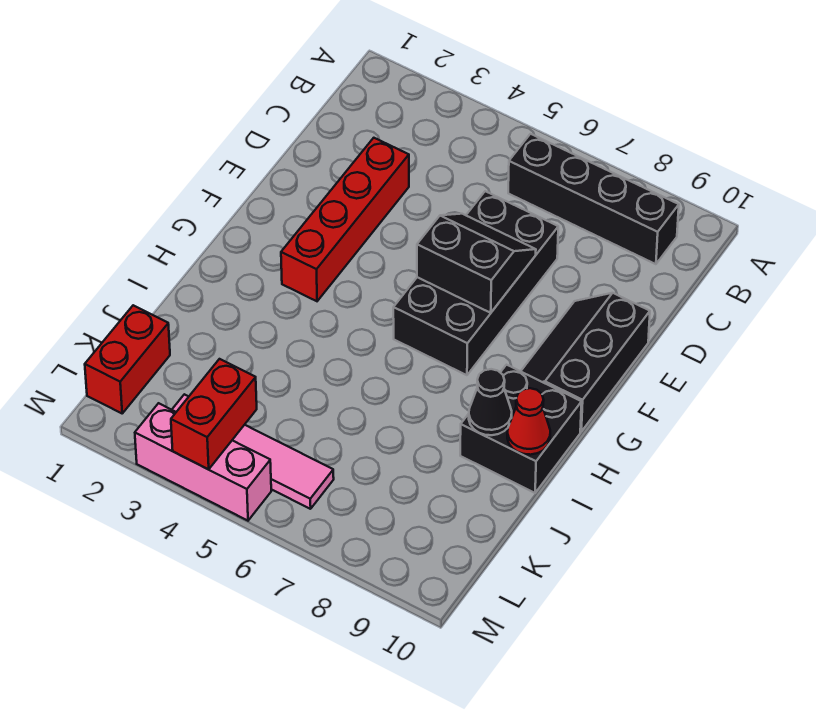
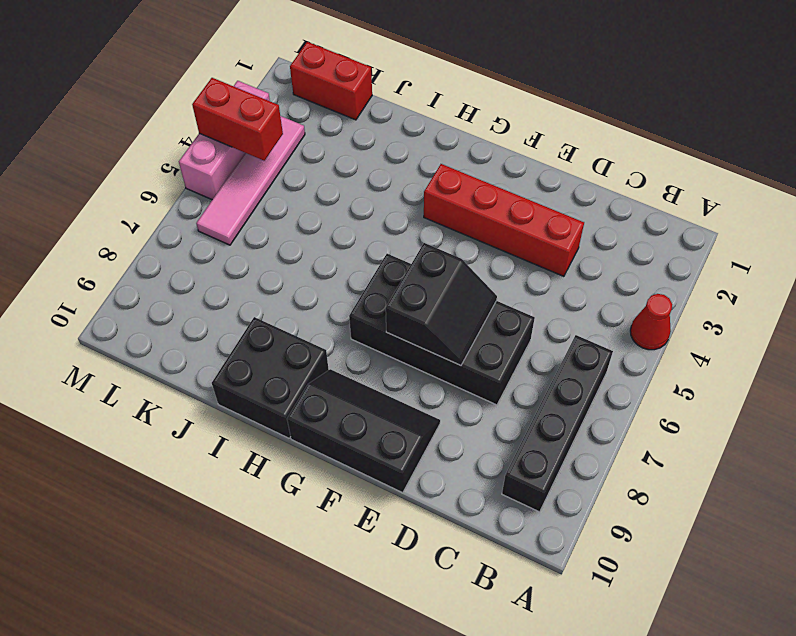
black cone I9 level 2 -> none
red cone I10 level 2 -> red cone A4 level 1

